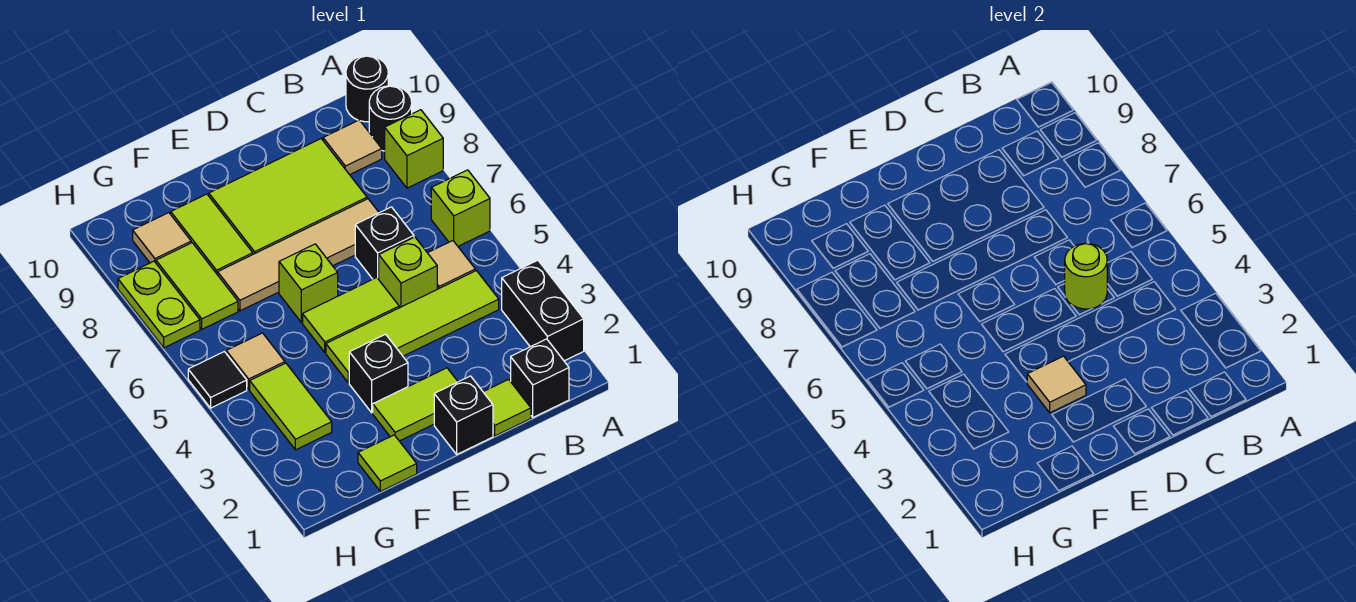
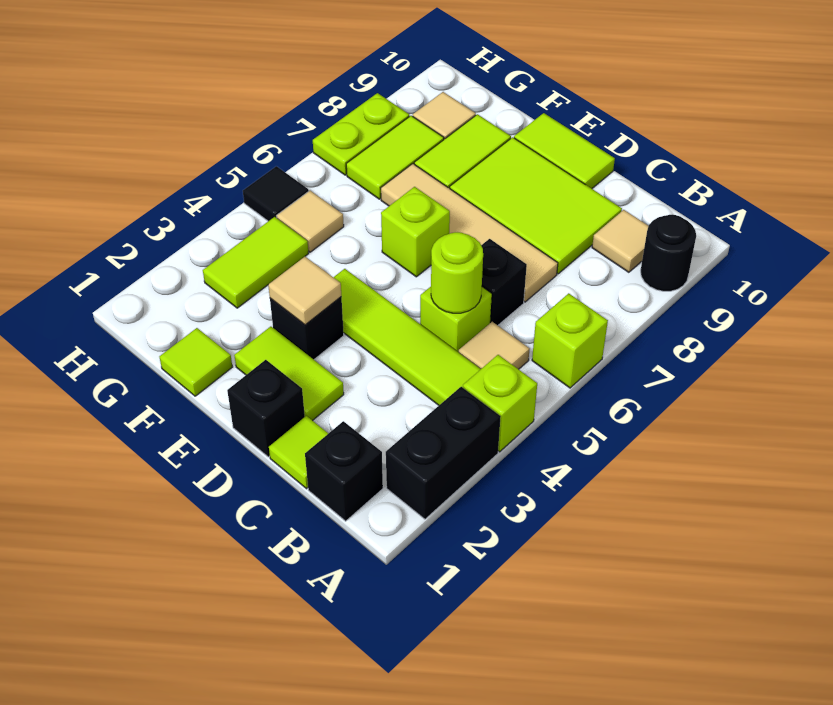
lime brick A8 level 1 -> lime brick A4 level 1
black round brick A10 level 1 -> none
lime tile D5:E5 level 1 -> lime tile D10:E10 level 1

